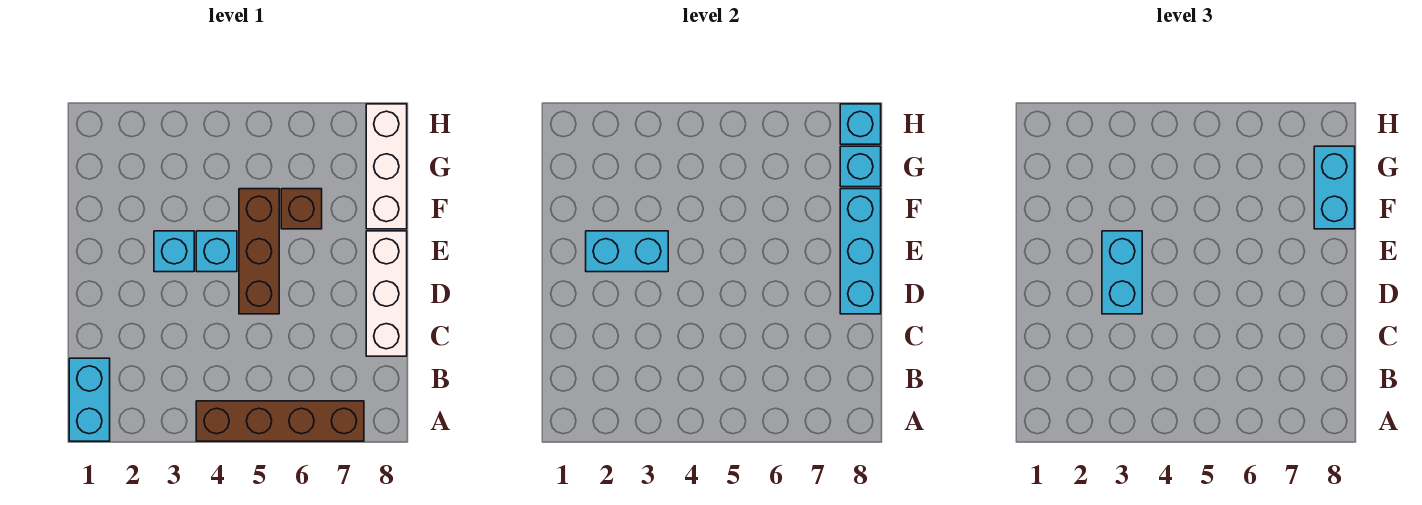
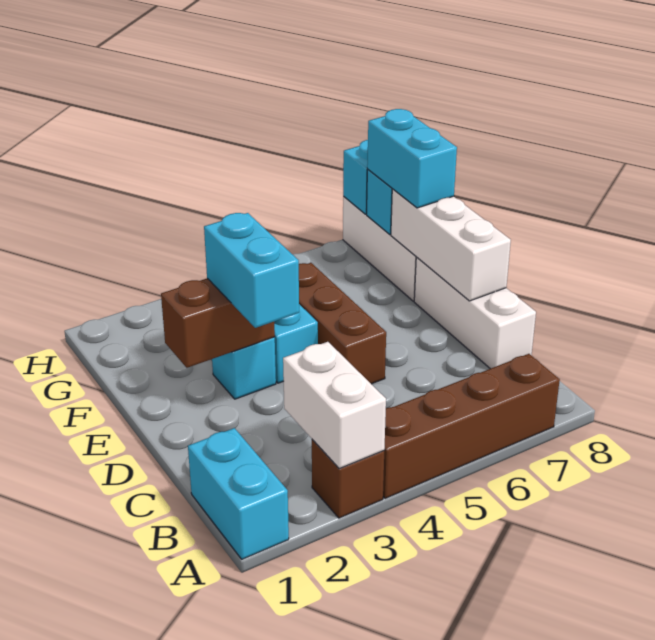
none -> white brick A3:B3 level 2
cyan brick D8:F8 level 2 -> white brick D8:F8 level 2
cyan brick E2:E3 level 2 -> brown brick E2:E3 level 2
brown brick F6 level 1 -> brown brick A3 level 1

